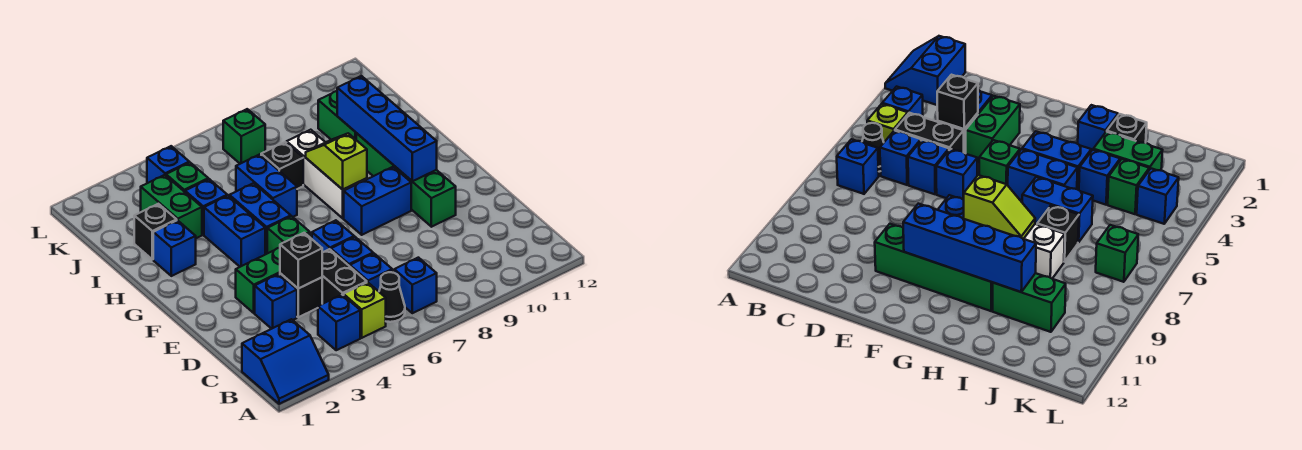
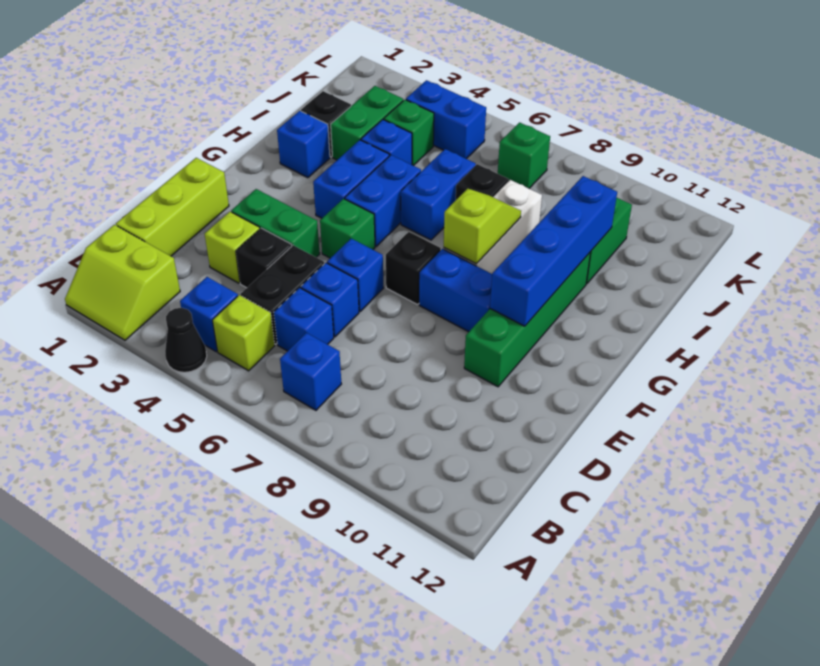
blue slope A1:B2 level 1 top B -> lime slope A1:B2 level 1 top B
black cone B6 level 1 -> black cone A4 level 1
none -> lime brick C1:E1 level 1
blue brick D3 level 1 -> lime brick D3 level 1
black brick D4 level 2 -> black brick F7 level 1
blue brick K4 level 1 -> blue brick K4:K5 level 1

